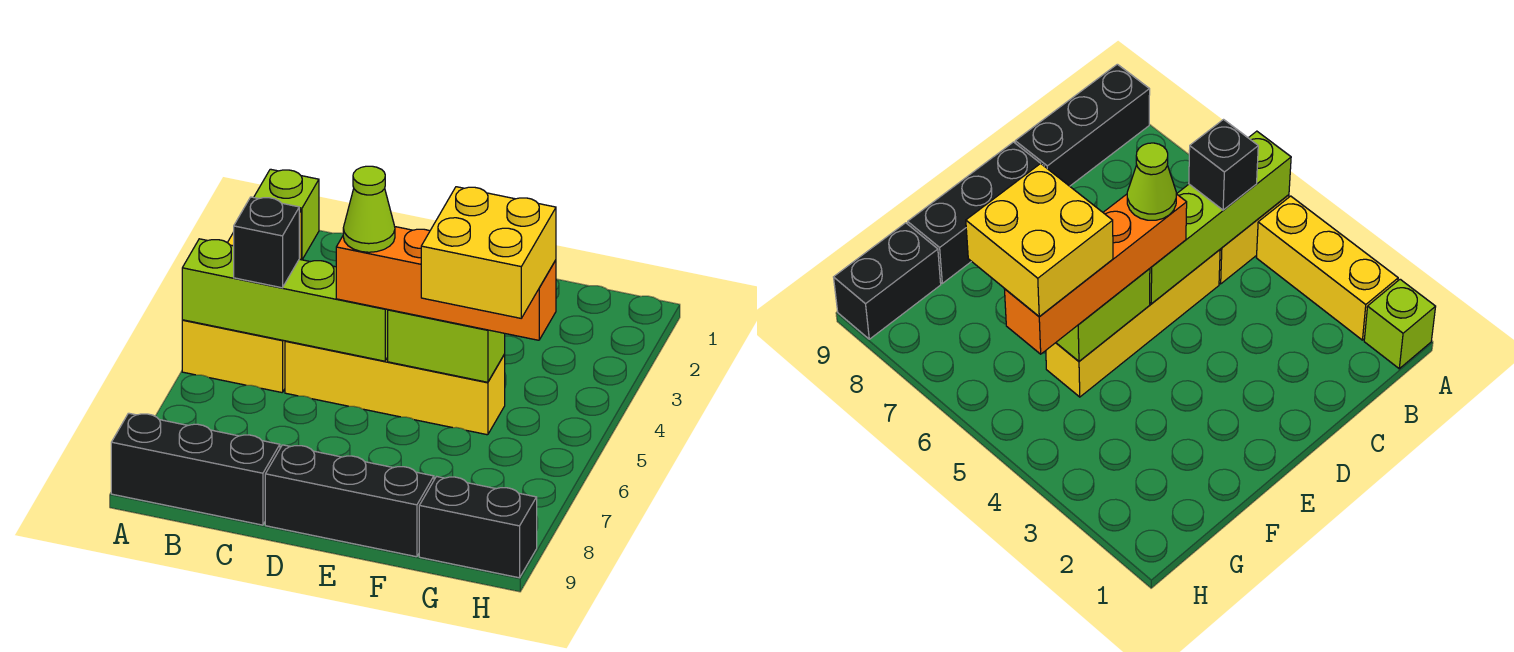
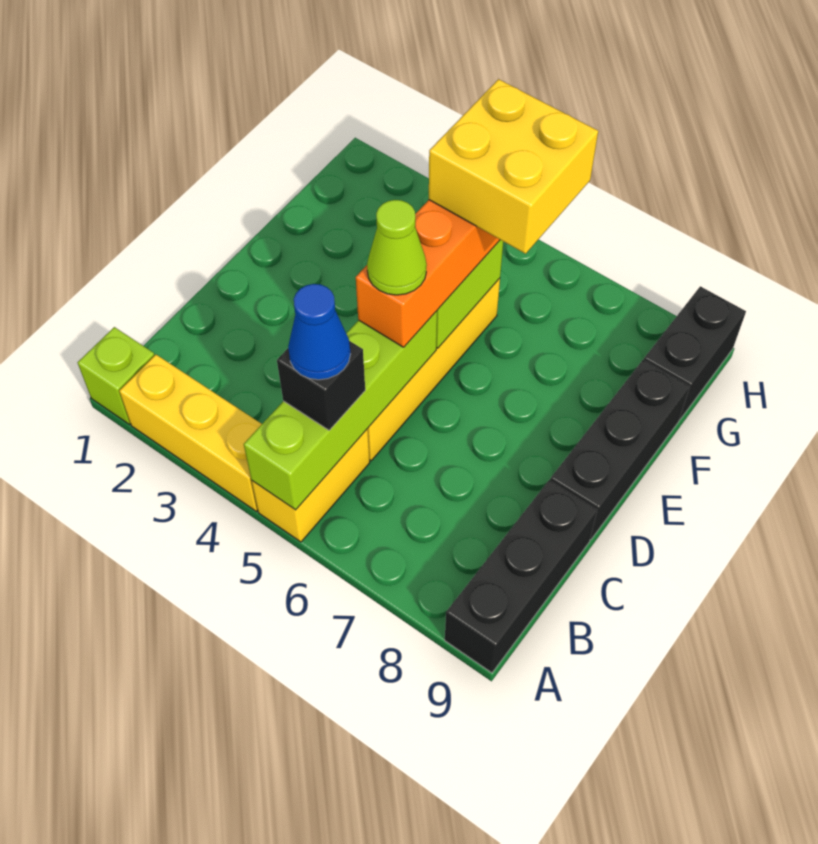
none -> blue cone B5 level 4

